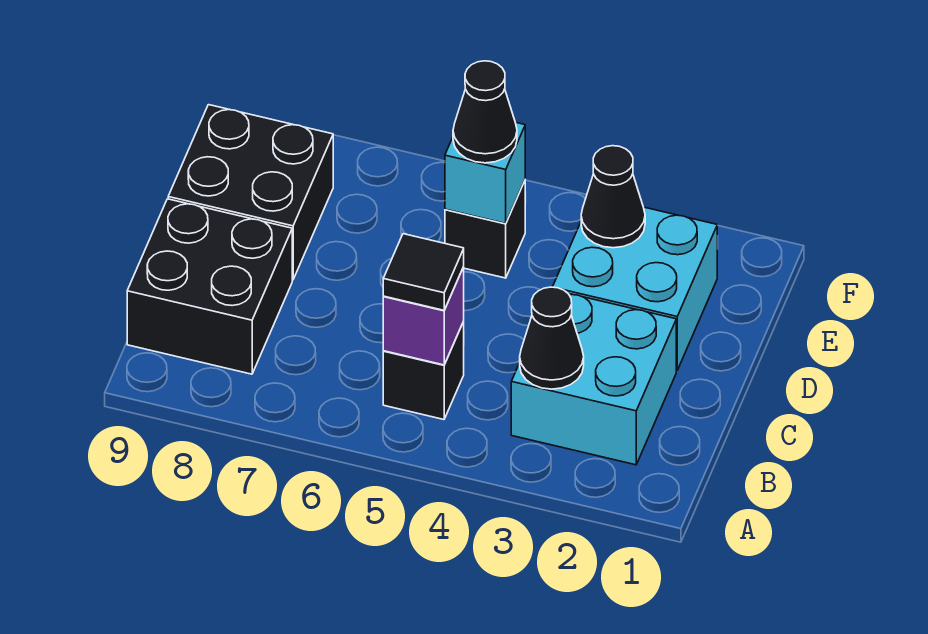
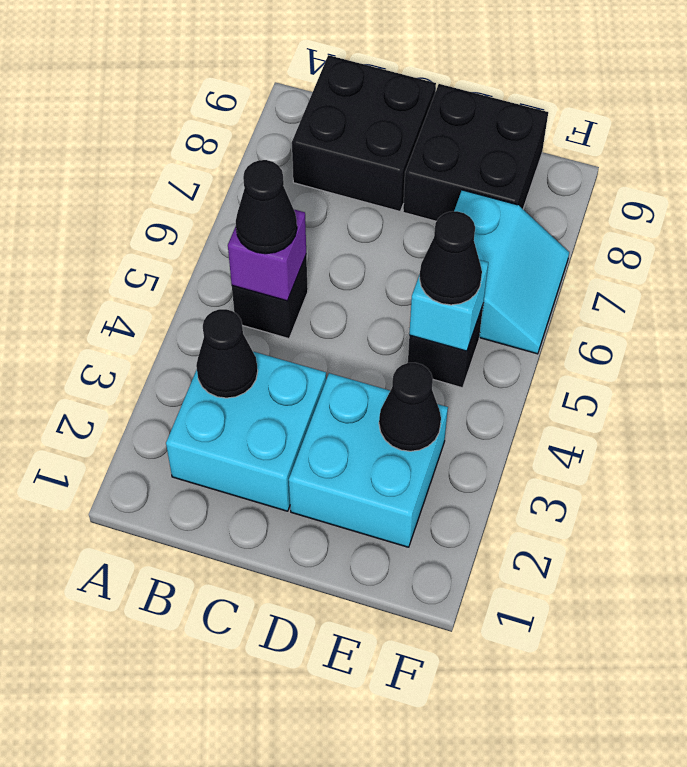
black tile B5 level 3 -> black cone B5 level 3
none -> cyan slope E6:F7 level 1 top E

